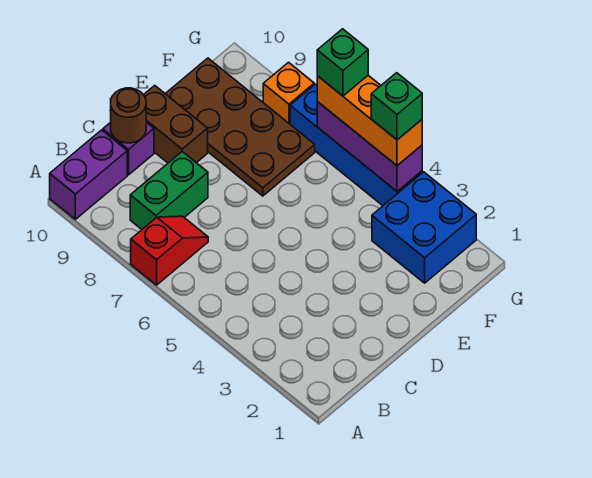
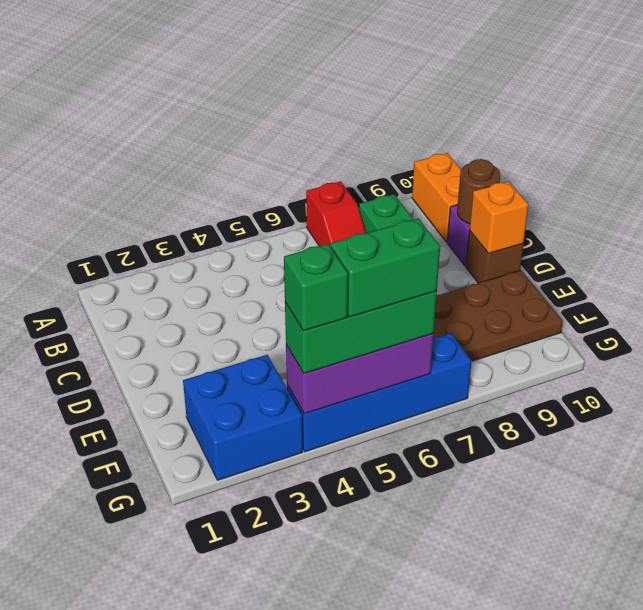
purple brick A10:B10 level 1 -> orange brick A10:B10 level 1
brown brick D9:D10 level 1 -> brown brick D10 level 1
orange brick G4:G6 level 3 -> green brick G4:G6 level 3
green brick G6 level 4 -> green brick G5:G6 level 4
orange brick G8 level 1 -> orange brick D10 level 2

